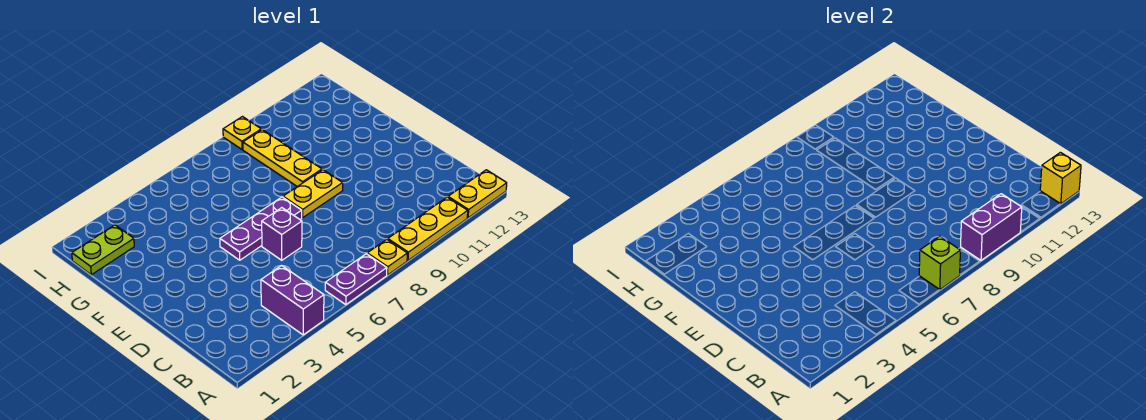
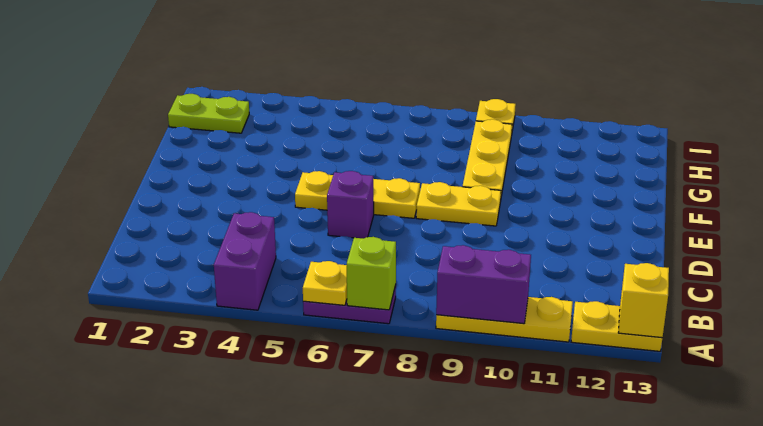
yellow plate A8 level 1 -> yellow plate A6 level 2
purple plate E5:E7 level 1 -> yellow plate E5:E7 level 1

